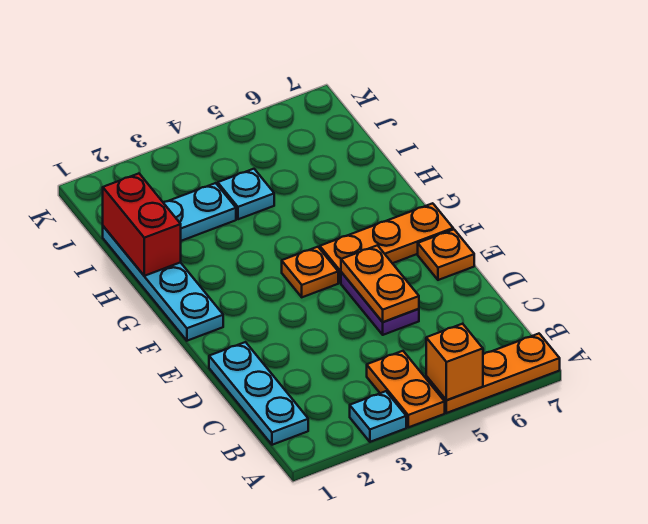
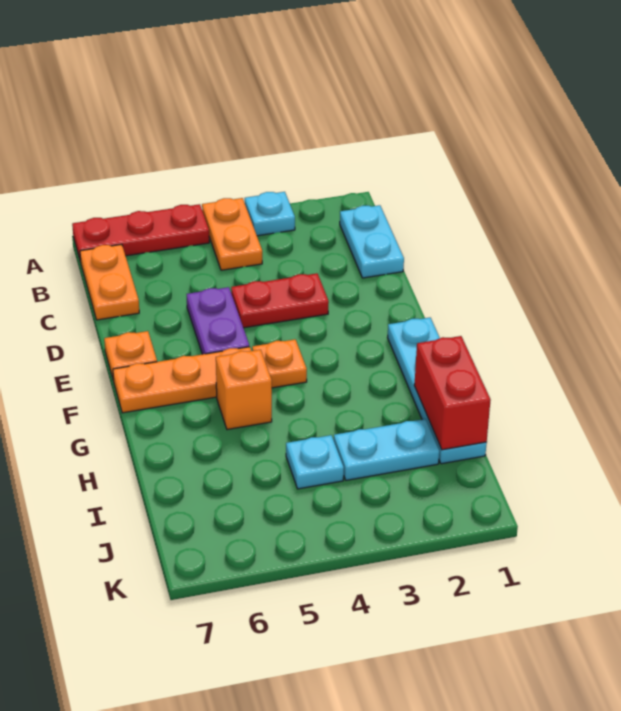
orange plate A5:A7 level 1 -> red plate A5:A7 level 1
orange brick A5 level 2 -> orange brick G5 level 1
cyan plate B1:D1 level 1 -> cyan plate B1:C1 level 1
none -> red plate D3:D4 level 1
orange plate D5:E5 level 2 -> orange plate B7:C7 level 1

